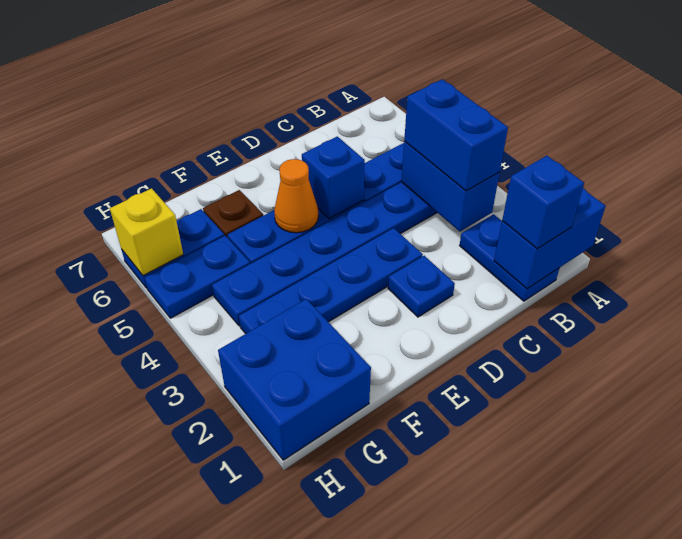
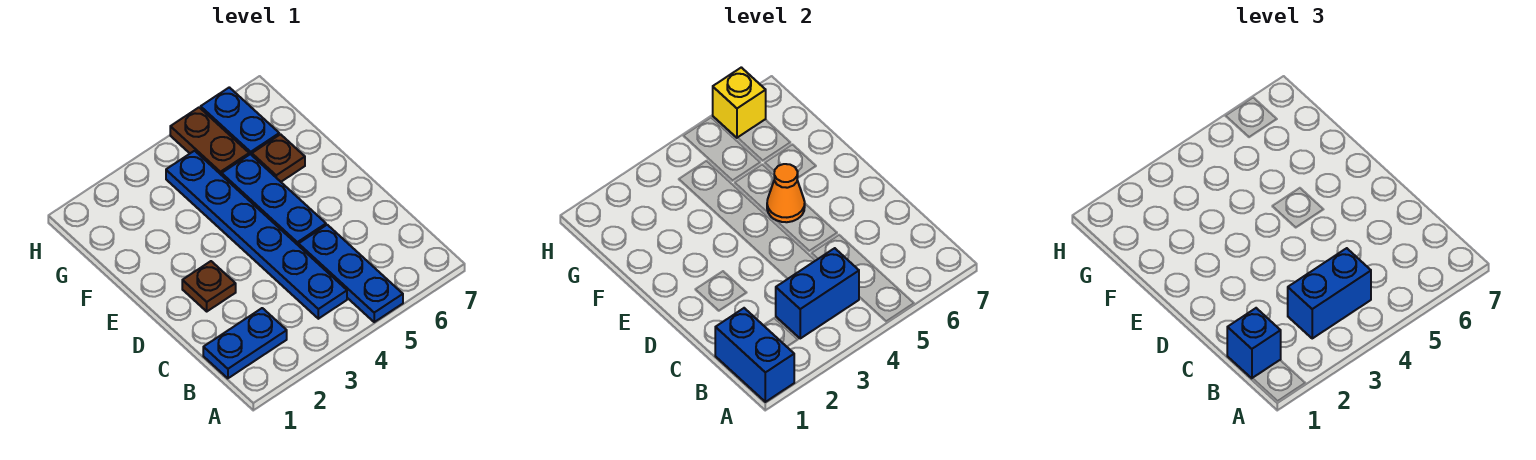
blue plate D2 level 1 -> brown plate D2 level 1
blue plate D3:G3 level 1 -> none
blue brick D5 level 2 -> none
blue brick G1:H2 level 1 -> none
blue plate G5:H5 level 1 -> brown plate G5:H5 level 1

